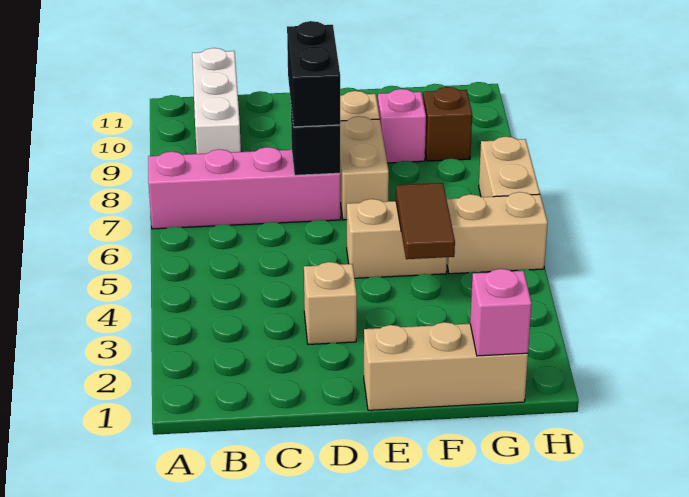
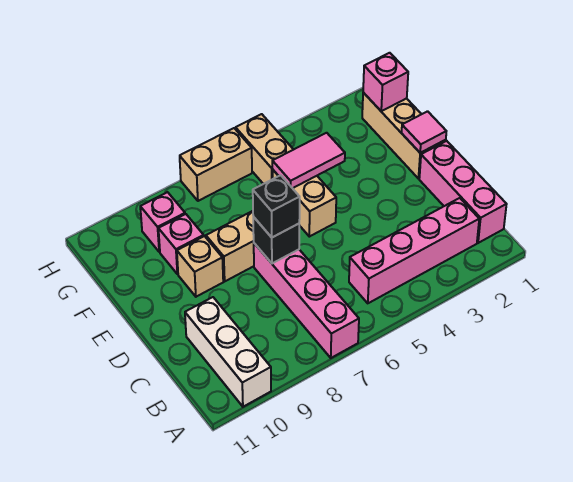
none -> pink brick B1:D1 level 1
none -> pink brick B2:B5 level 1
white brick B9:B11 level 1 -> white brick A10:C10 level 1
tan brick D3 level 1 -> none
black brick D7:D8 level 3 -> black brick D7 level 3
none -> pink tile E1 level 2
brown tile F4:F5 level 2 -> pink tile F4:F5 level 2
brown brick G9 level 1 -> pink brick G9 level 1

